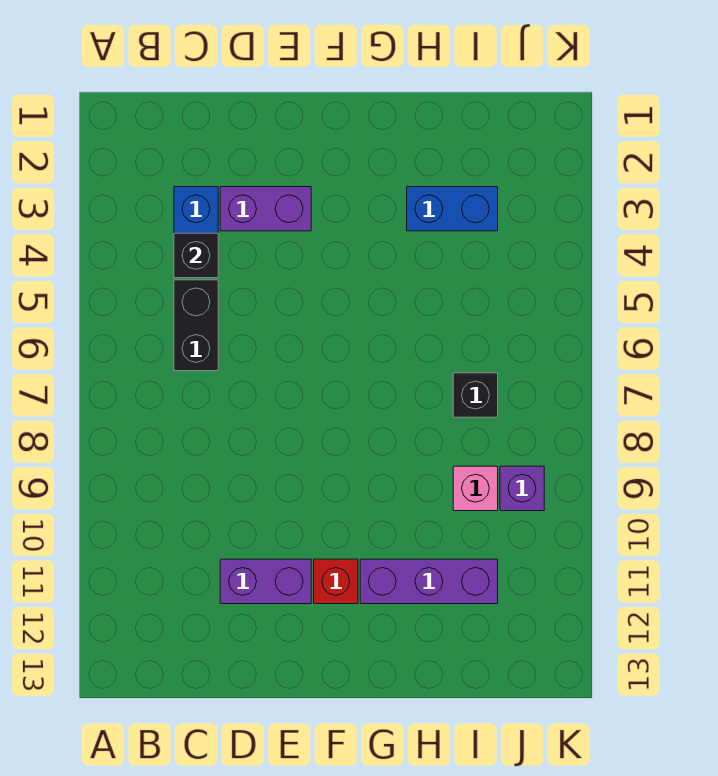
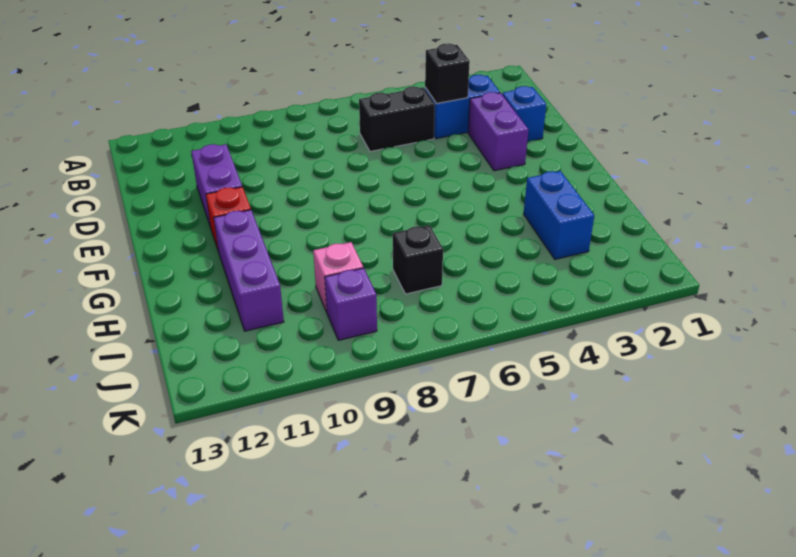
none -> blue brick D2 level 1

